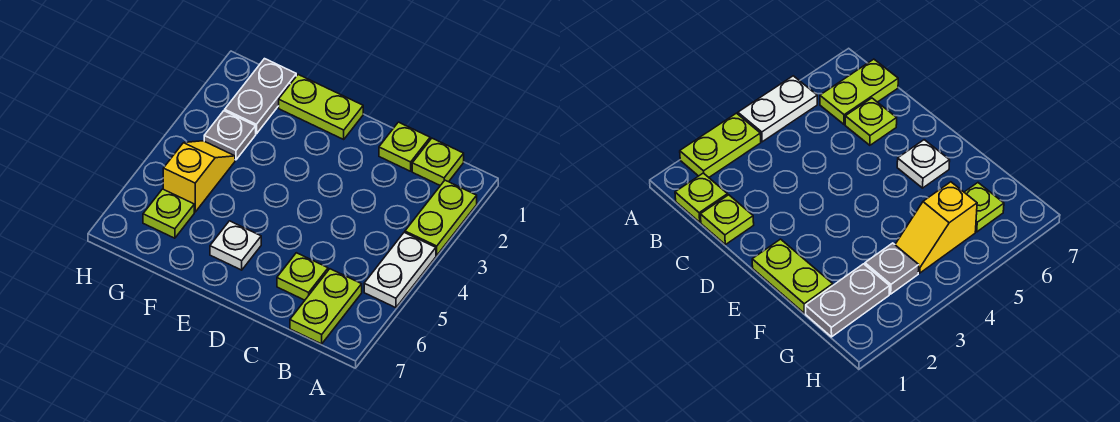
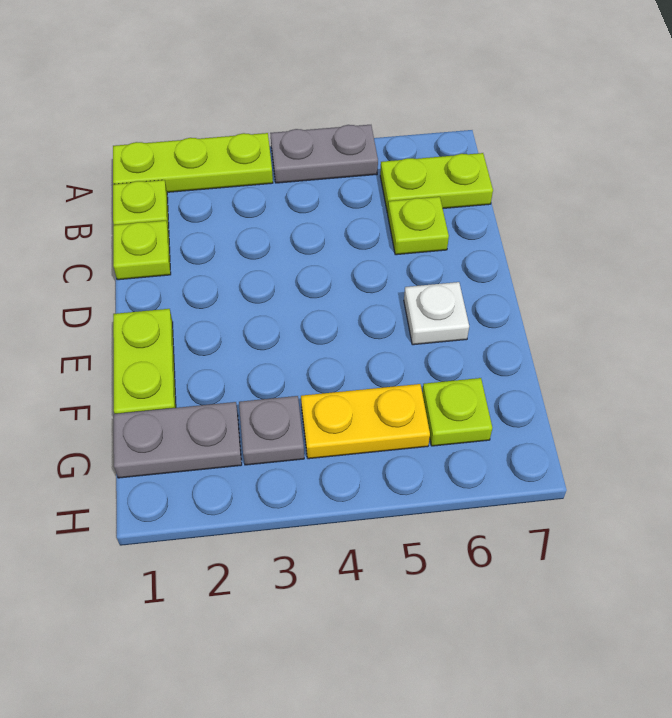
lime plate A2:A3 level 1 -> lime plate A1:A3 level 1
white plate A4:A5 level 1 -> grey plate A4:A5 level 1
yellow slope G4:G5 level 1 top 5 -> yellow plate G4:G5 level 1

